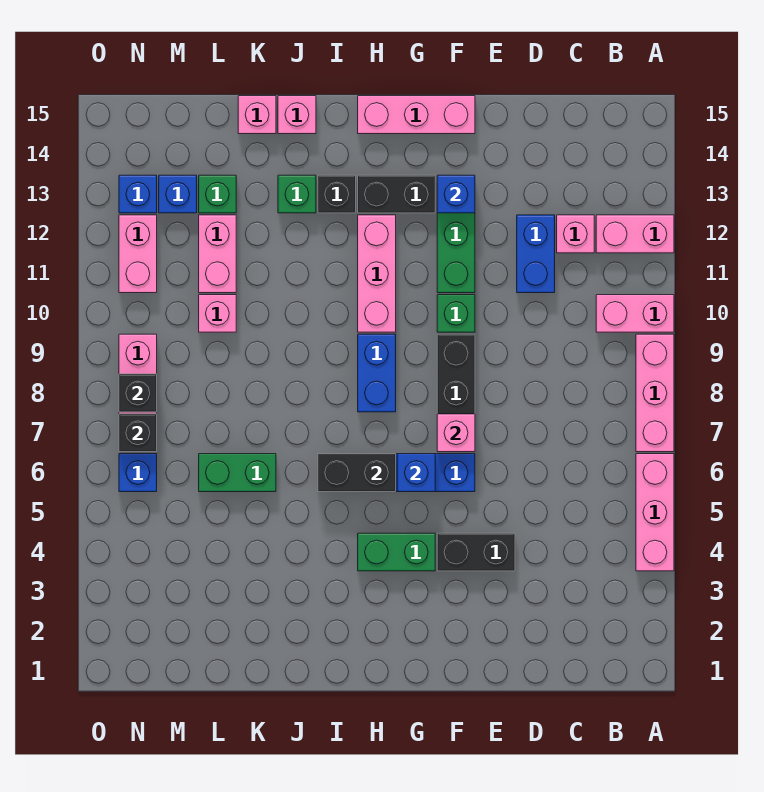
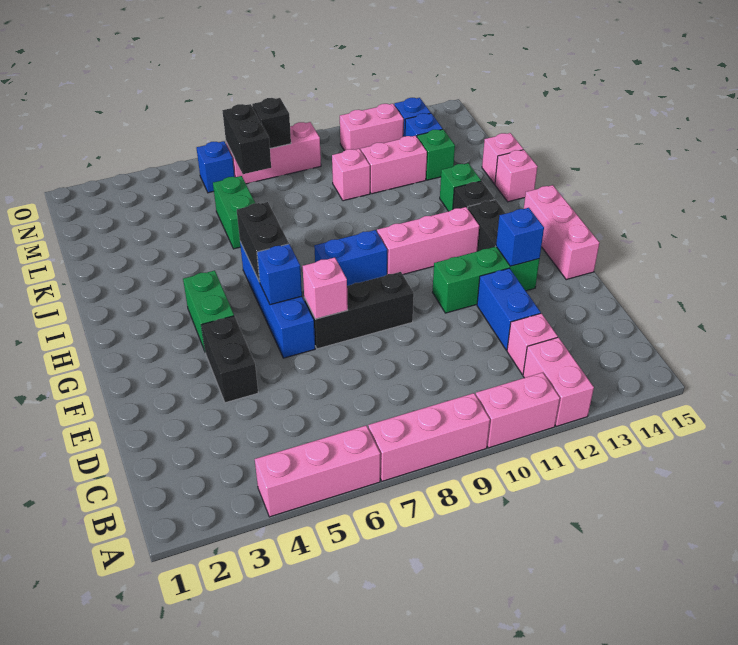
pink brick A10:B10 level 1 -> pink brick A10:A11 level 1
blue brick D11:D12 level 1 -> blue brick D12:E12 level 1
green brick F10 level 1 -> none
black brick N7 level 2 -> black brick M7:N7 level 2

